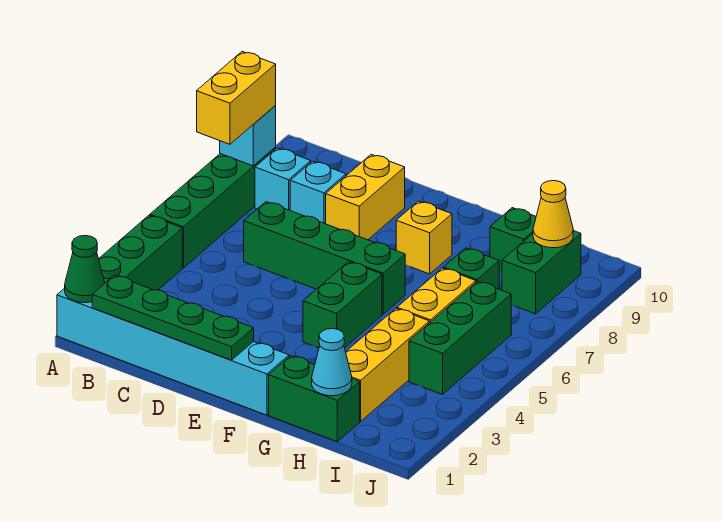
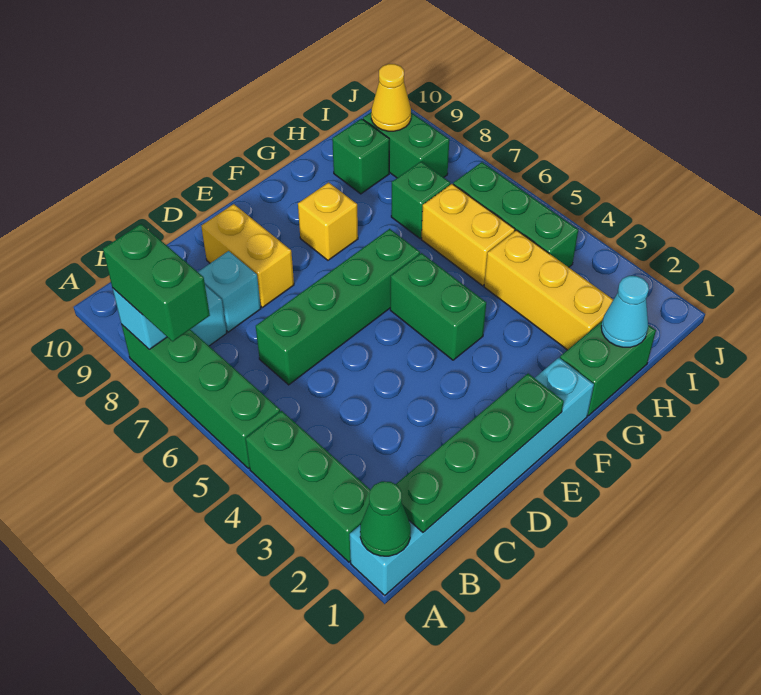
yellow brick A7:A8 level 3 -> green brick A7:A8 level 3

